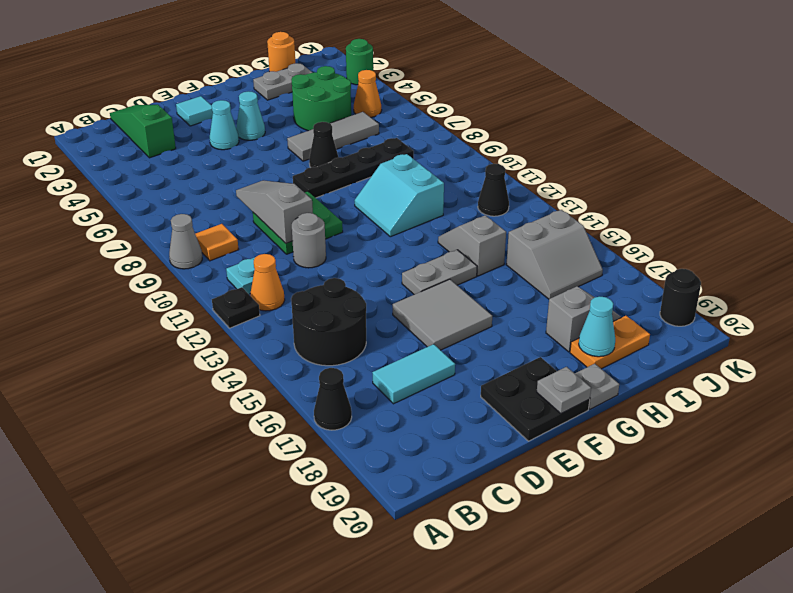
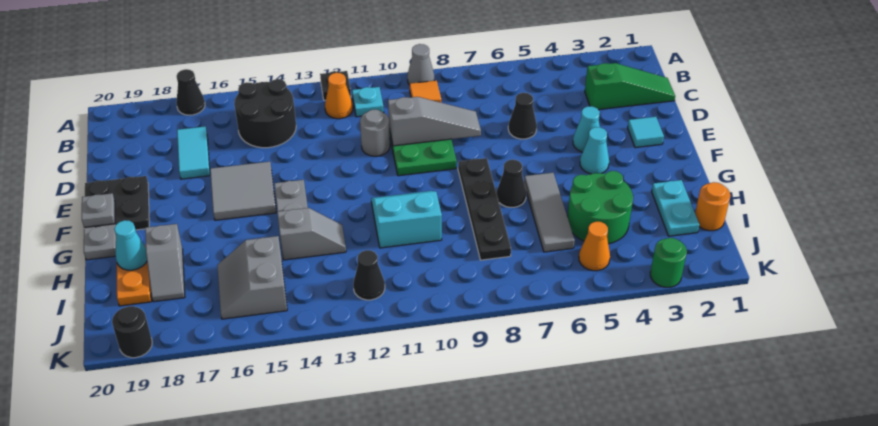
none -> black cone D6 level 1
grey plate H2:I2 level 1 -> cyan plate H2:I2 level 1

